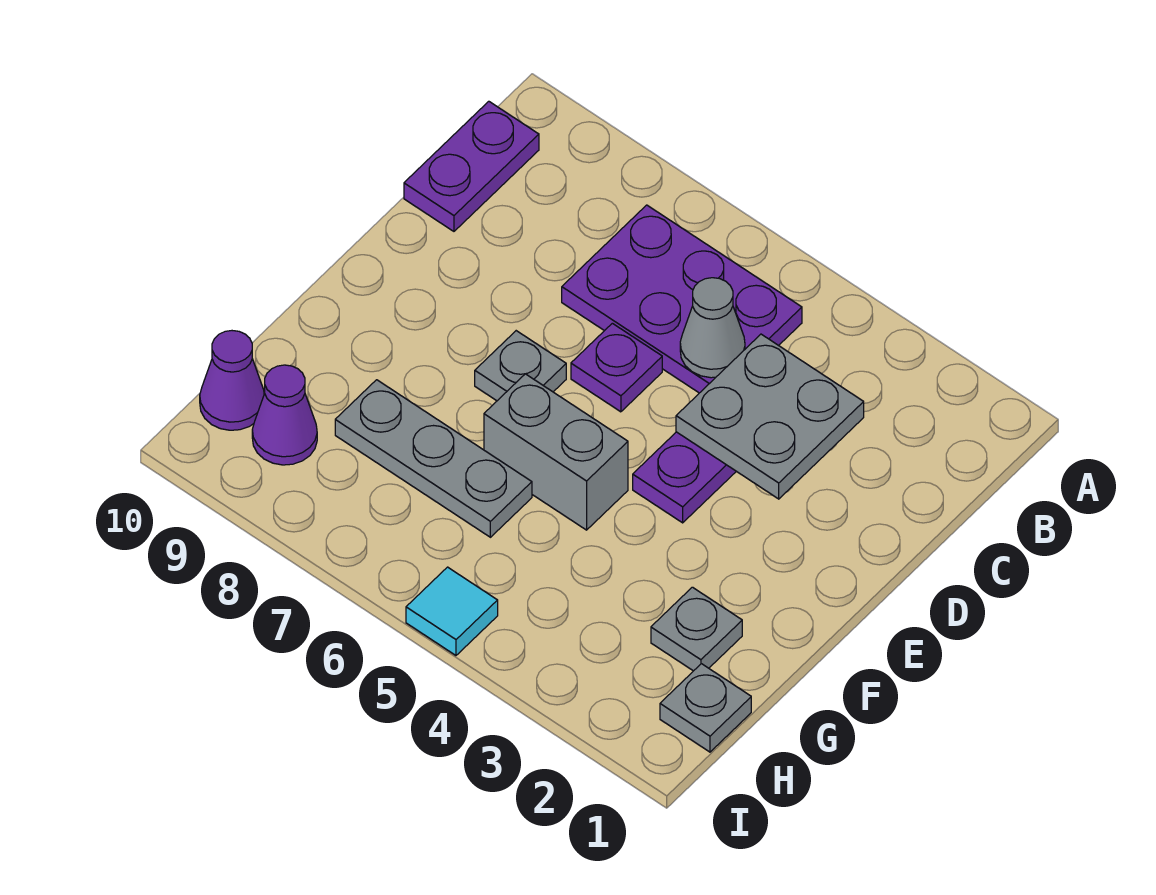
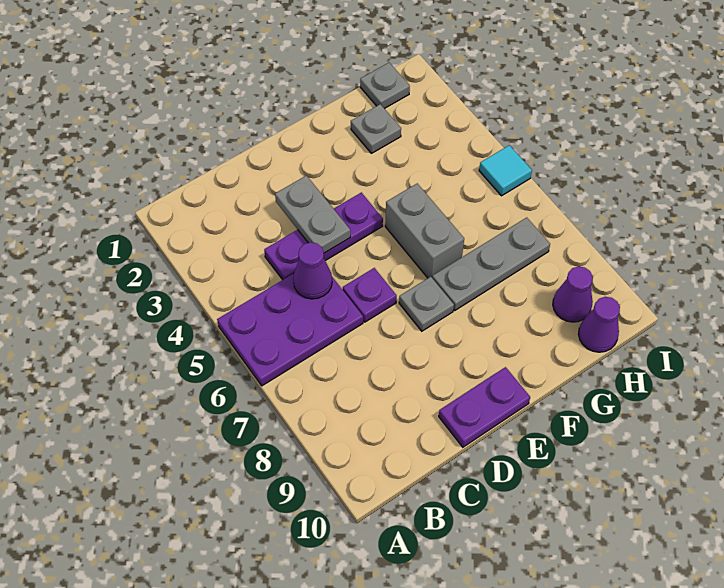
purple plate B5:C7 level 1 -> purple plate A5:C6 level 1
purple plate B10:C10 level 1 -> purple plate D10:E10 level 1
grey plate C3:D4 level 2 -> grey plate D3:D4 level 2
grey cone C5 level 2 -> purple cone C5 level 2
grey plate G6:G8 level 1 -> grey plate F7:H7 level 1

